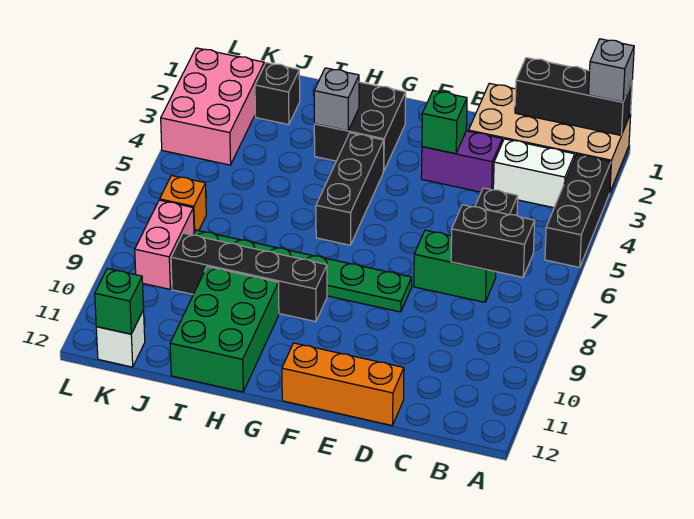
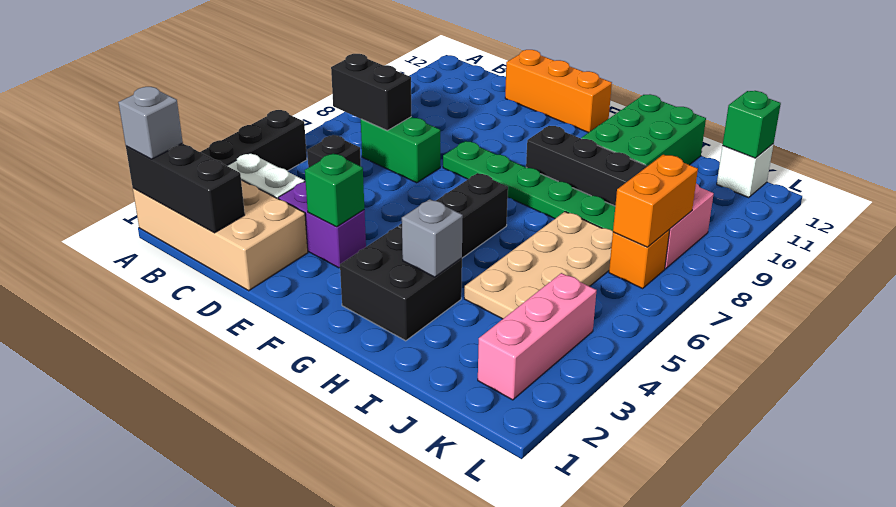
none -> tan plate I4:J7 level 1
black brick J2 level 1 -> none
pink brick K2:L4 level 1 -> pink brick K2:K4 level 1
none -> orange brick K7:K8 level 2

